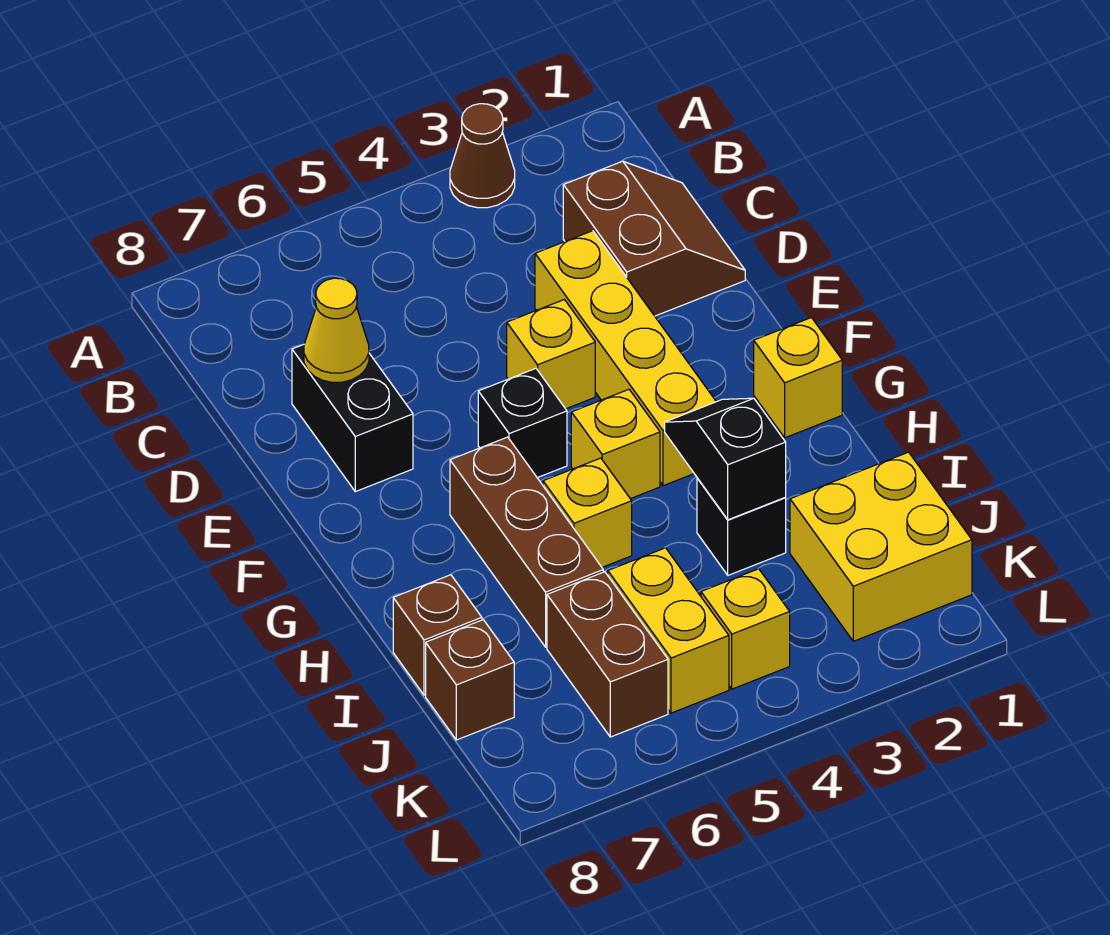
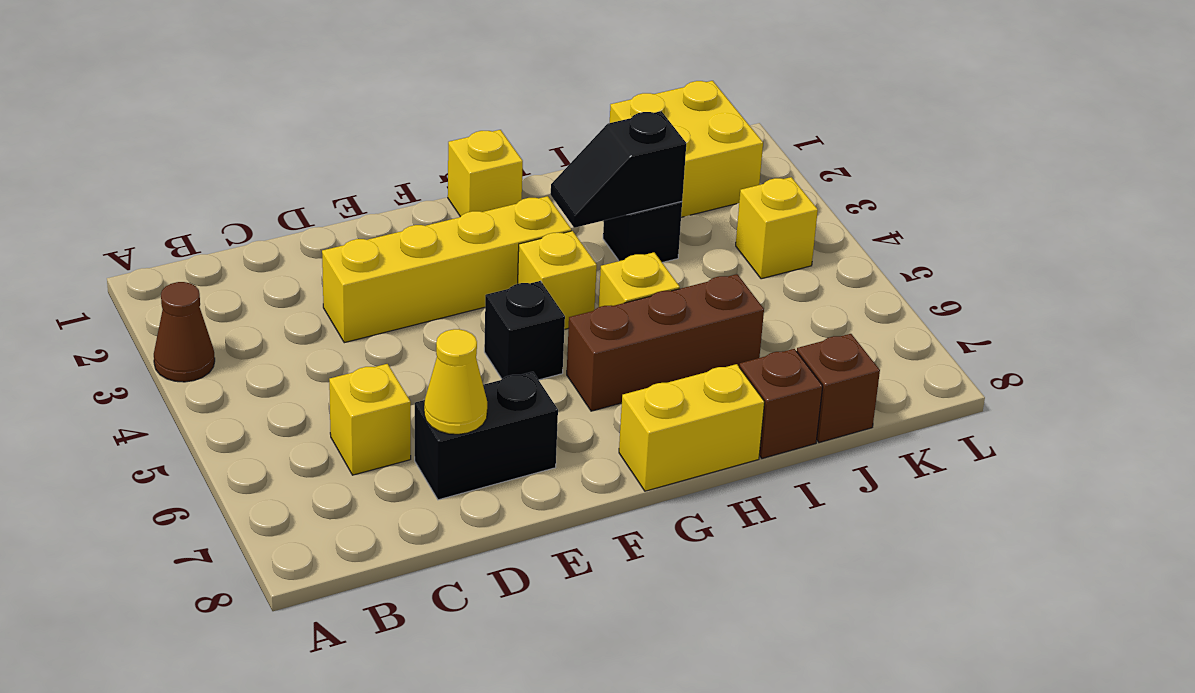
brown slope C1:D2 level 1 top 2 -> none
yellow brick E4 level 1 -> yellow brick C6 level 1
yellow brick J5:K5 level 1 -> yellow brick G8:H8 level 1
brown brick J6:K6 level 1 -> none

